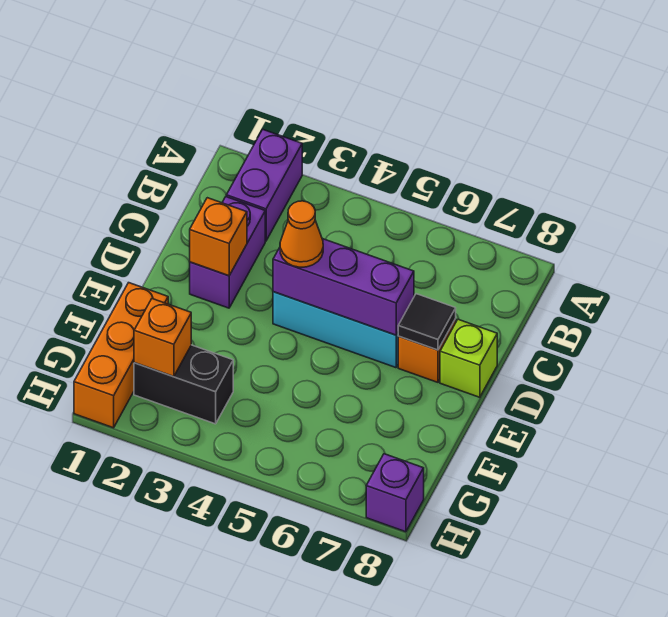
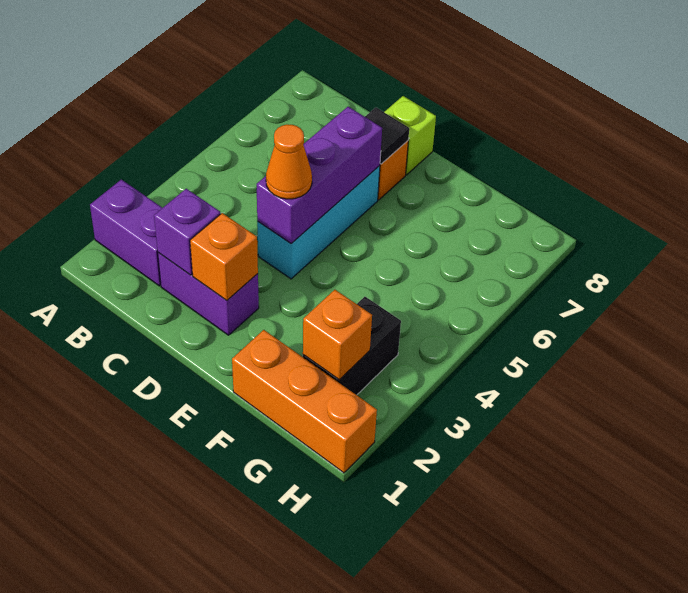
purple brick H8 level 1 -> purple brick C2 level 2

